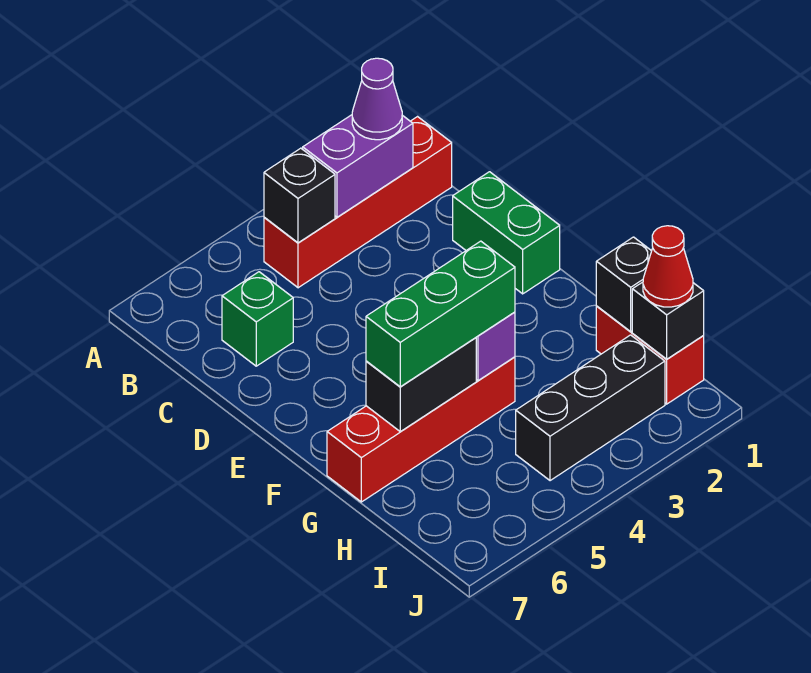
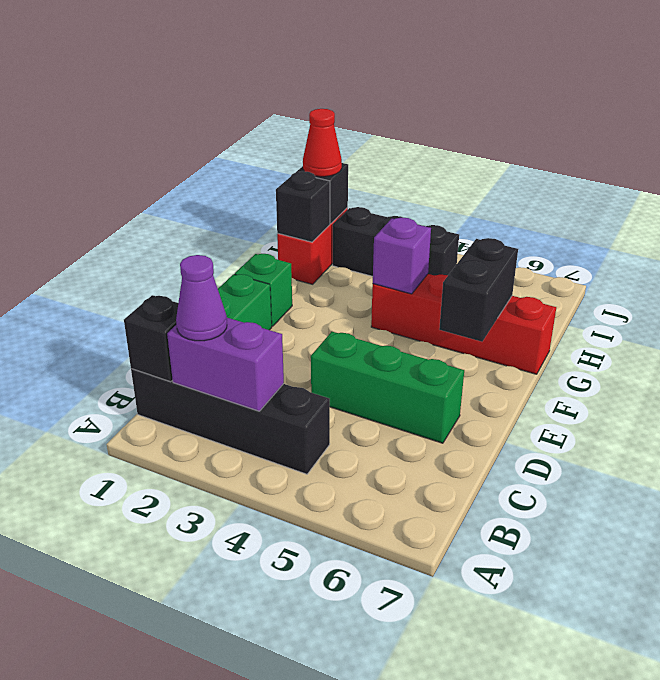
red brick B1:B4 level 1 -> black brick B1:B4 level 1
black brick B4 level 2 -> black brick B1 level 2
green brick C6 level 1 -> green brick F1 level 1
green brick G4:G6 level 3 -> green brick D4:D6 level 1
black brick G5:G6 level 2 -> black brick F6:G6 level 2

